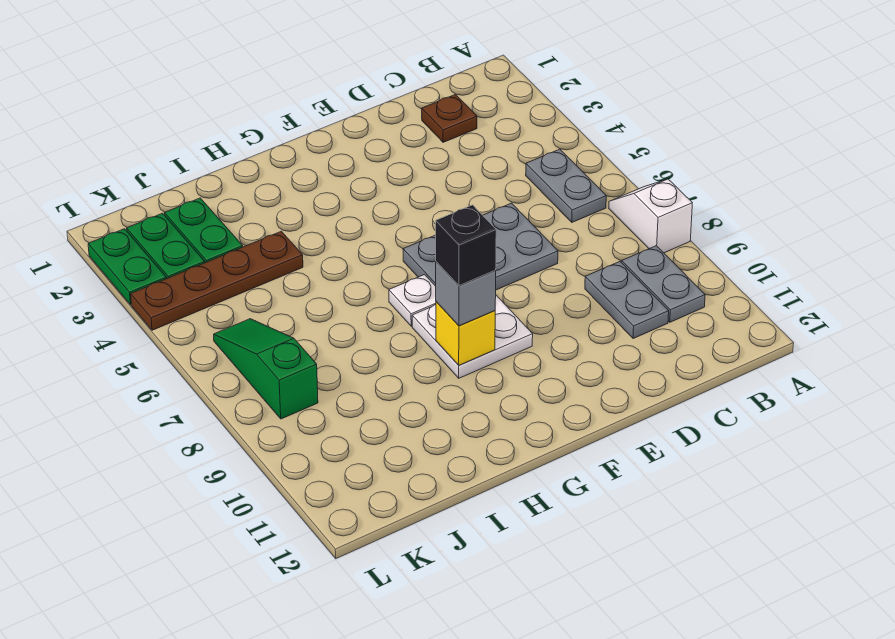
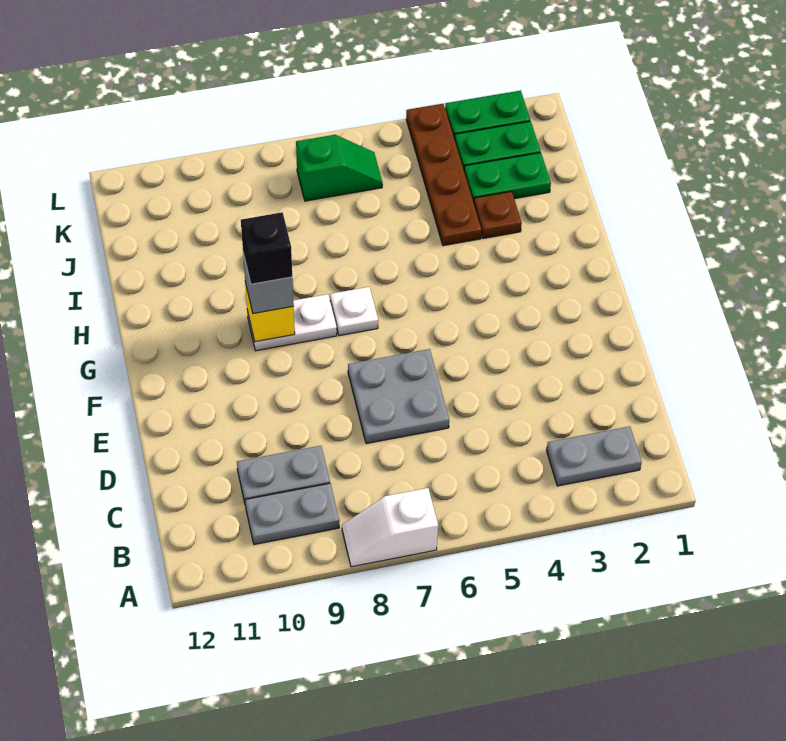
white slope A7:A8 level 1 top 8 -> white slope A7:A8 level 1 top 7
grey plate B5:B6 level 1 -> grey plate B2:B3 level 1
brown plate C2 level 1 -> brown plate I3 level 1
grey plate D6:F7 level 1 -> grey plate D6:E7 level 1
white plate F8:G9 level 1 -> white plate G8:G9 level 1
green slope K6:K8 level 1 top 8 -> green slope K6:K7 level 1 top 7

